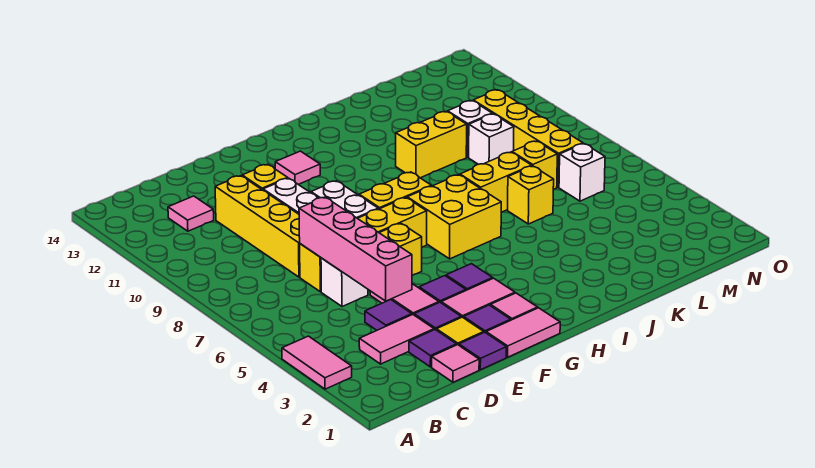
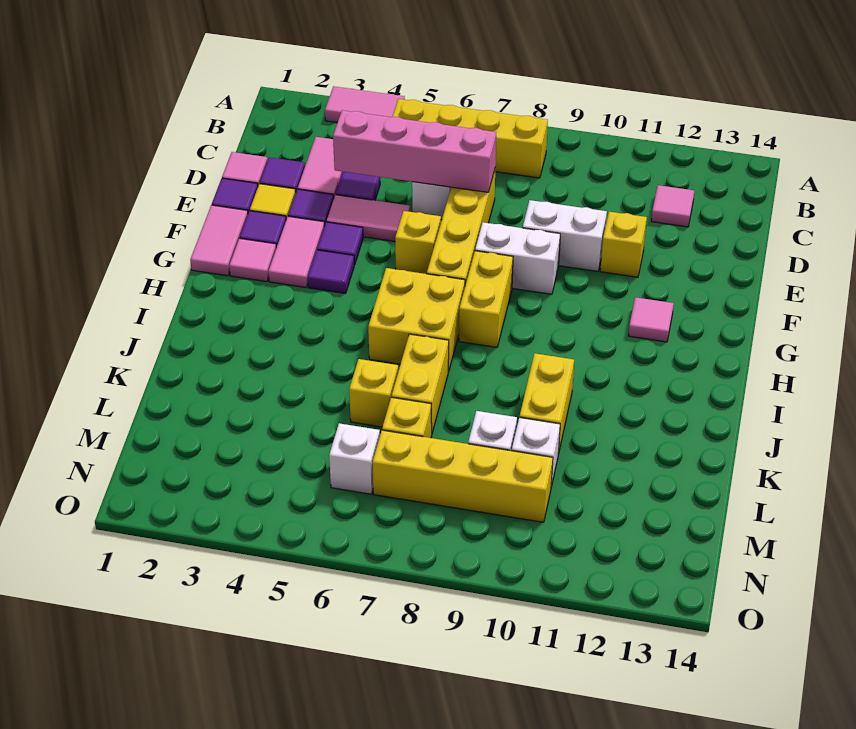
yellow brick D8:D11 level 1 -> yellow brick B5:B8 level 1

